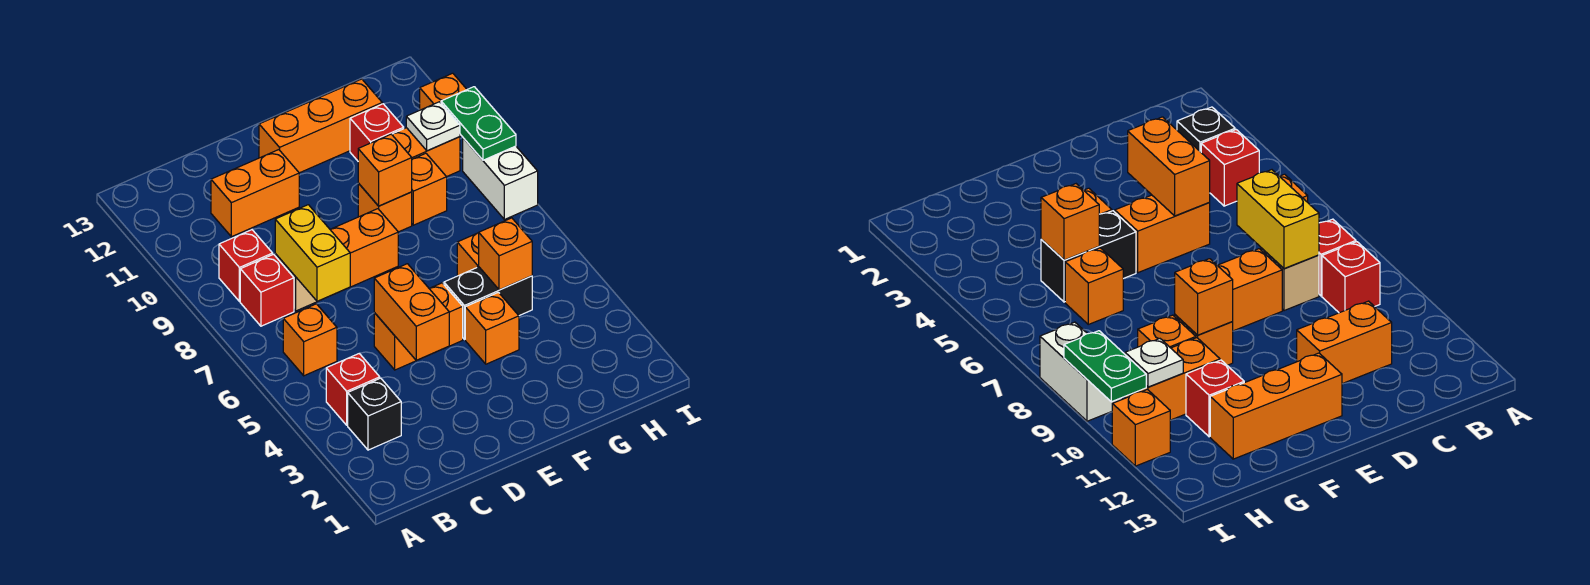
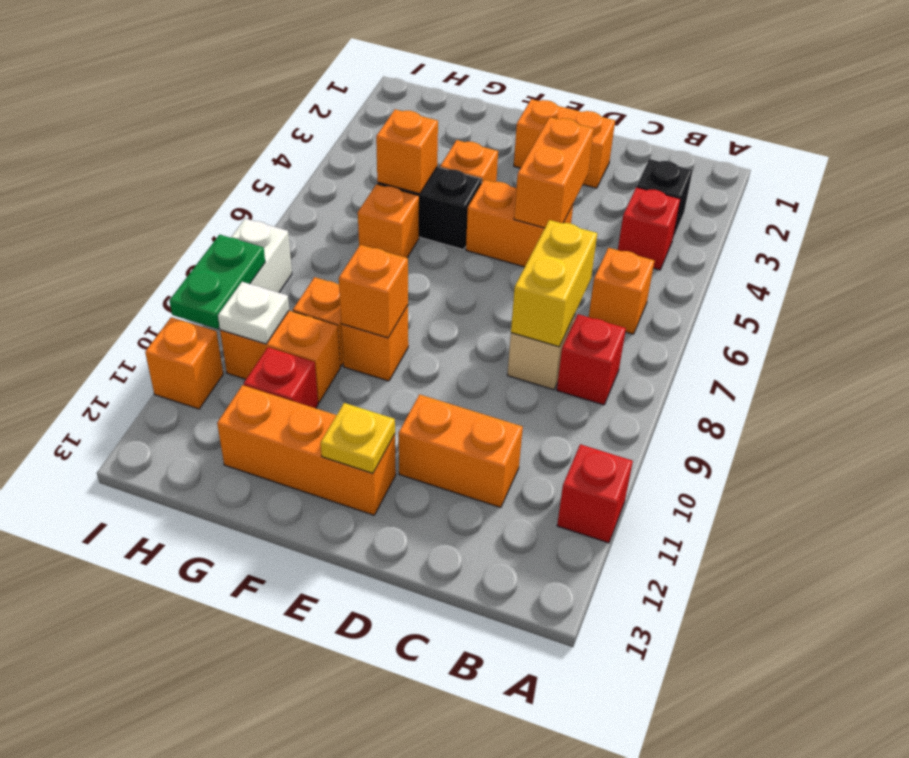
red brick B9 level 1 -> red brick A11 level 1
orange brick D8:E8 level 1 -> orange brick D2:E2 level 1
none -> yellow plate E12 level 2

